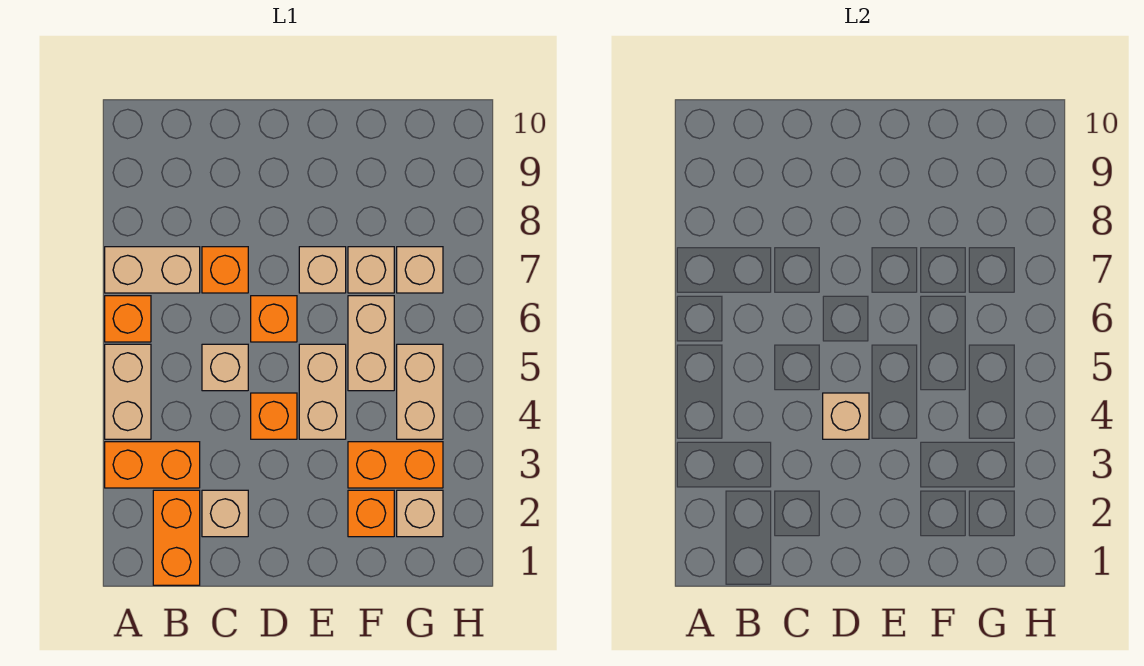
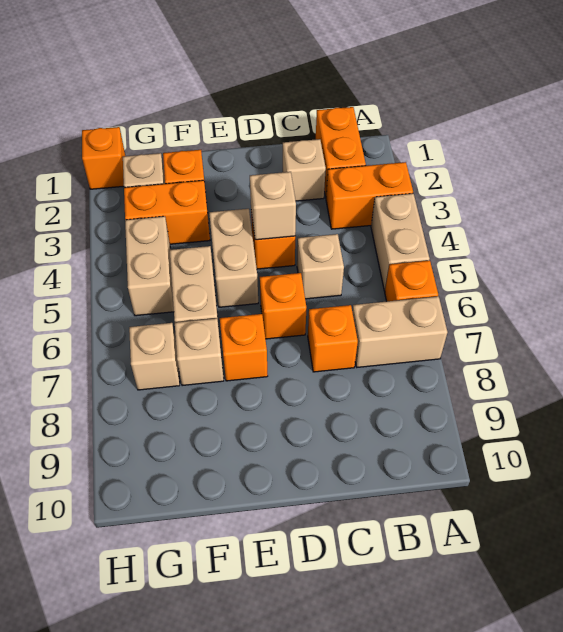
tan brick E7 level 1 -> orange brick E7 level 1
none -> orange brick H1 level 1

